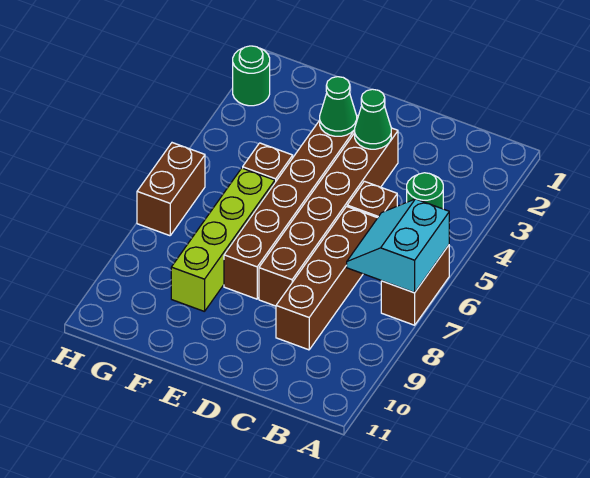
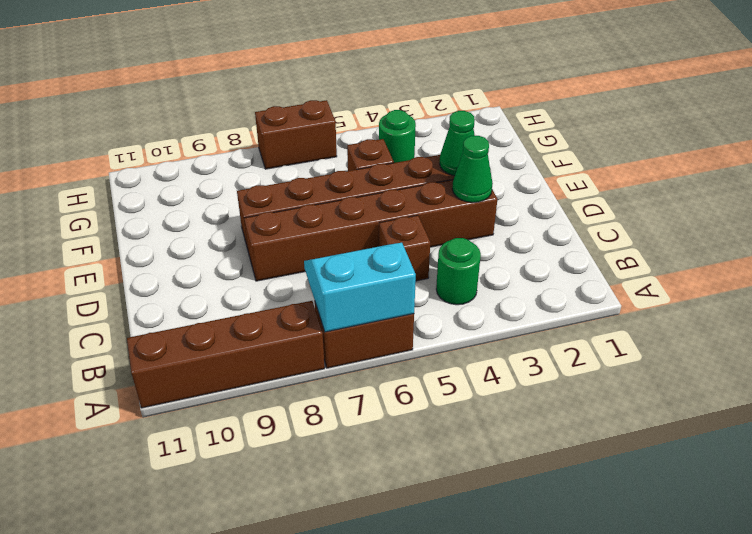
brown brick C6:C9 level 1 -> brown brick A8:A11 level 1
lime brick F6:F9 level 1 -> none
green round brick H2 level 1 -> green round brick G4 level 1

